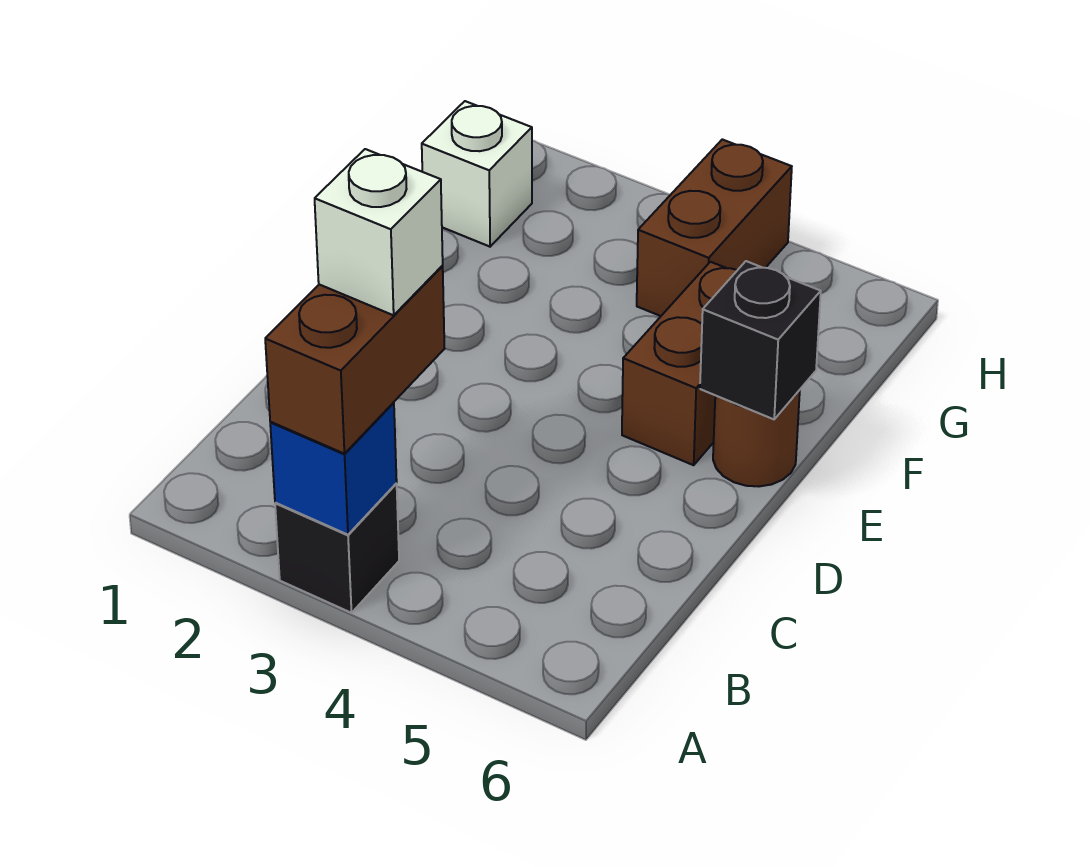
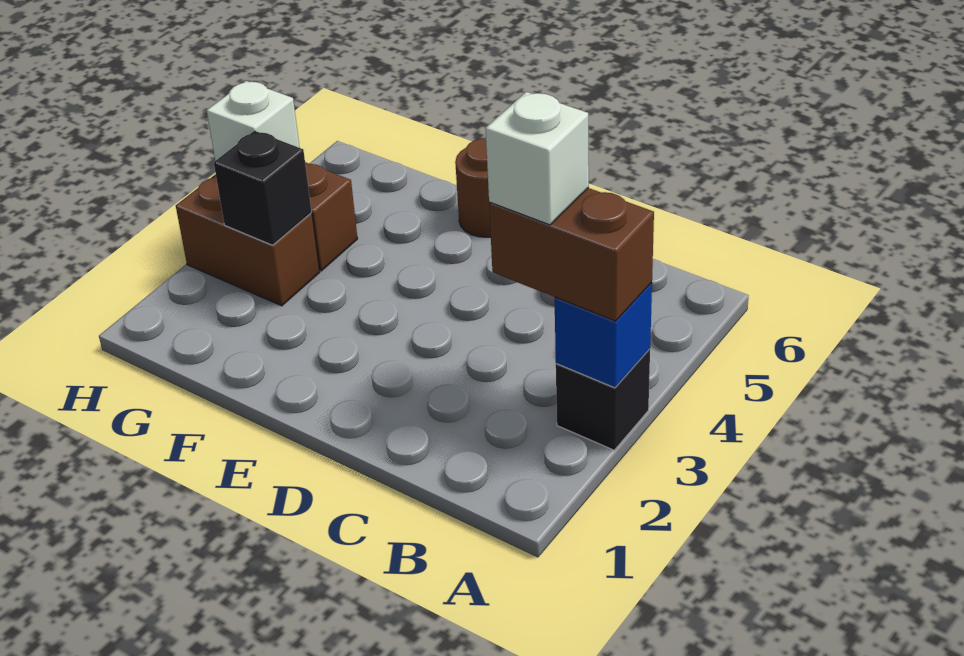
brown brick E5:F5 level 1 -> brown brick G3:H3 level 1
black brick E6 level 2 -> black brick G3 level 2
white brick G1 level 1 -> white brick H4 level 2

